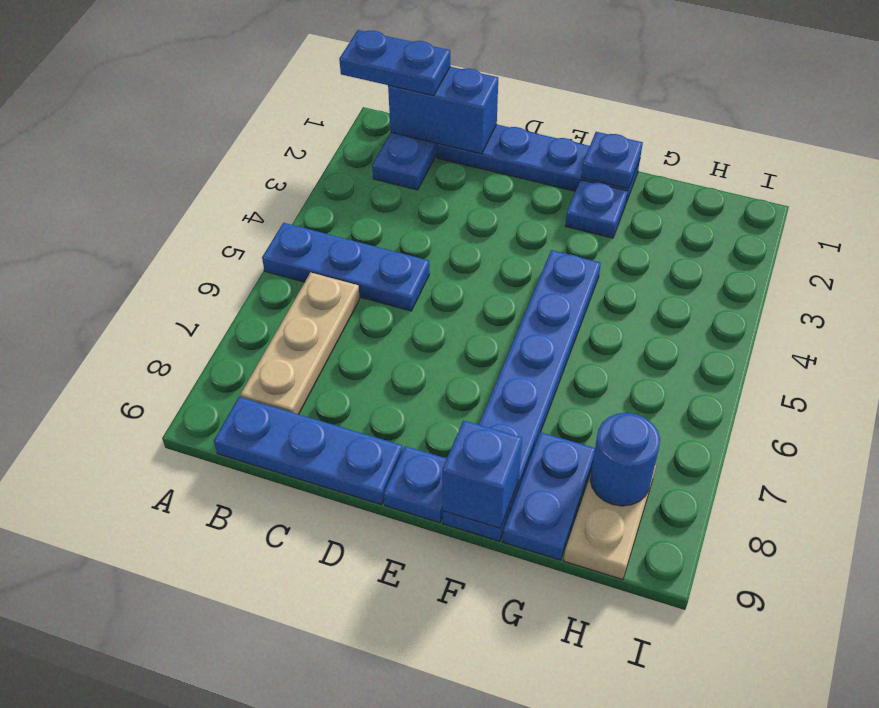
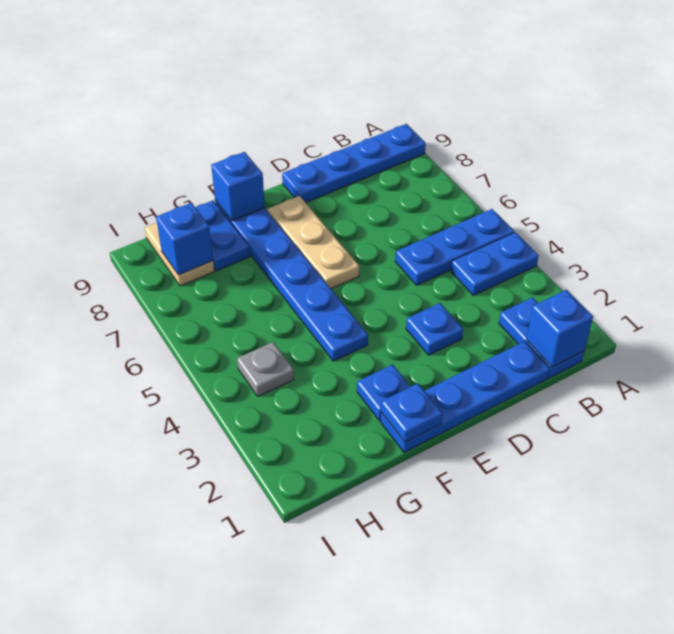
blue plate A1:B1 level 3 -> blue plate A4:B4 level 1
blue brick B1:C1 level 2 -> blue brick B1 level 2
tan plate B6:B8 level 1 -> tan plate E6:E8 level 1
blue plate B9:D9 level 1 -> blue plate A9:D9 level 1
blue plate E9 level 1 -> blue plate D3 level 1
none -> grey plate H4 level 1
blue round brick H8 level 2 -> blue brick H8 level 2

